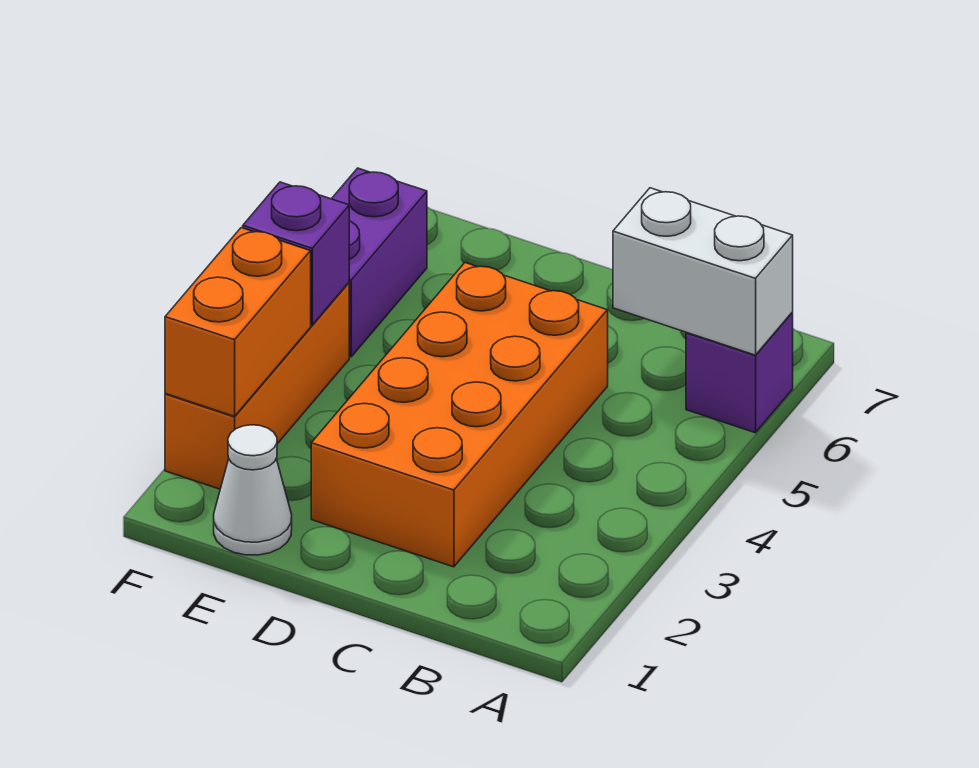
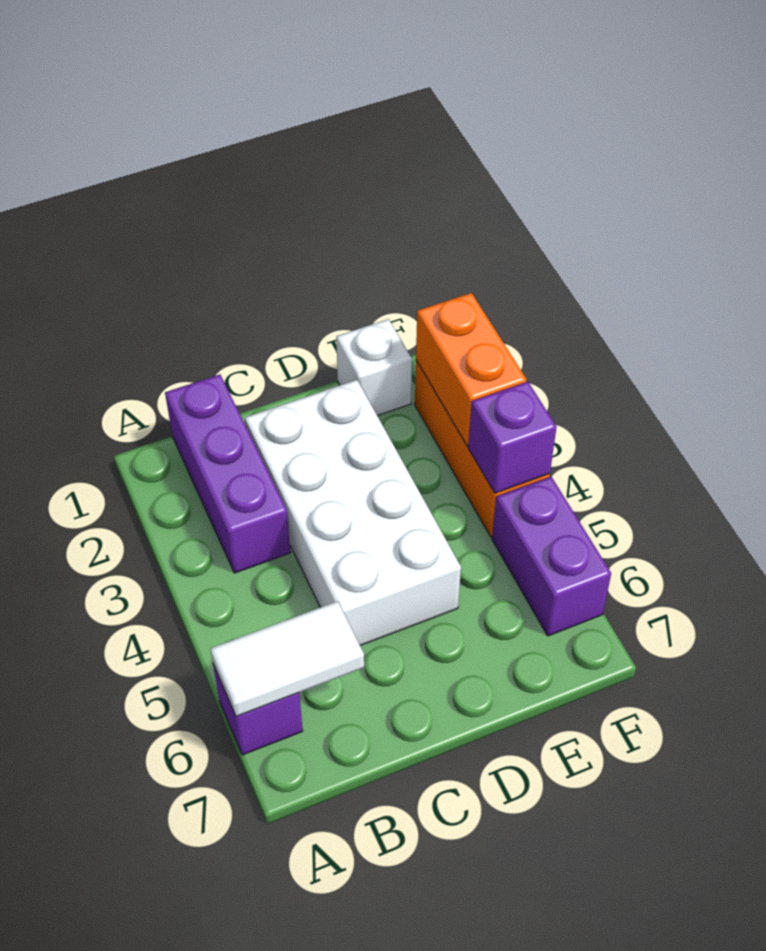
white brick A6:B6 level 2 -> white tile A6:B6 level 2
none -> purple brick B1:B3 level 1
orange brick C2:D5 level 1 -> white brick C2:D5 level 1
white cone E1 level 1 -> white brick E1 level 1

